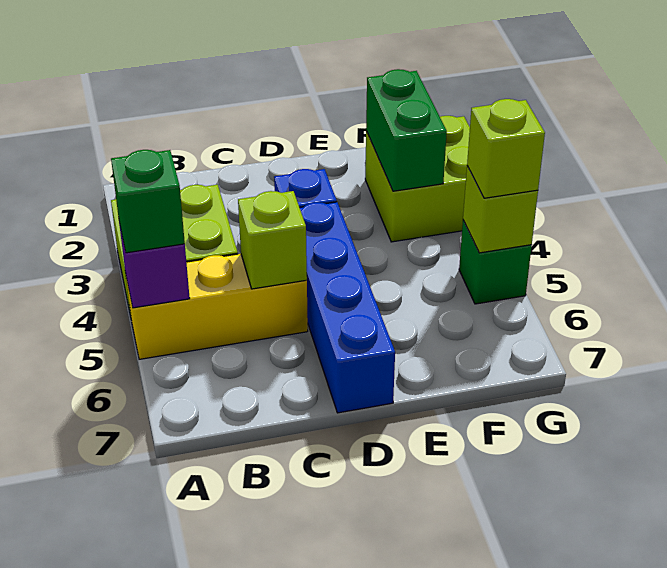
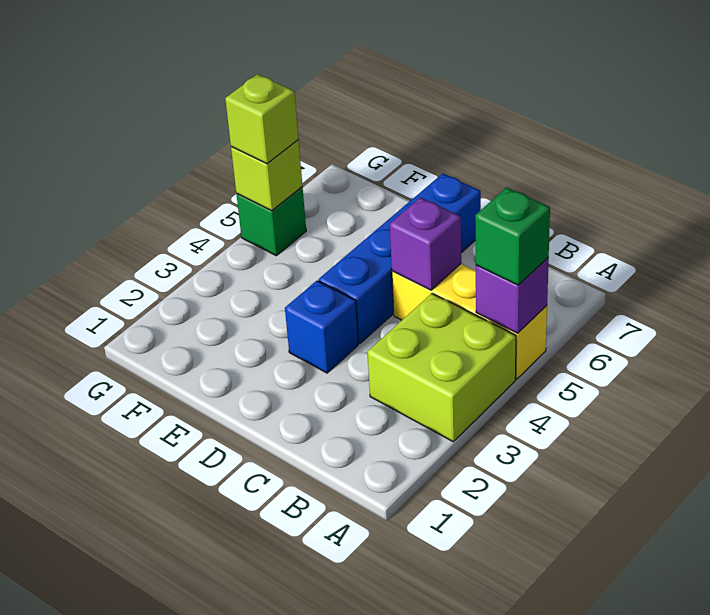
lime brick C5 level 2 -> purple brick C5 level 2
lime brick F2:G3 level 1 -> none
green brick F2:F3 level 2 -> none

